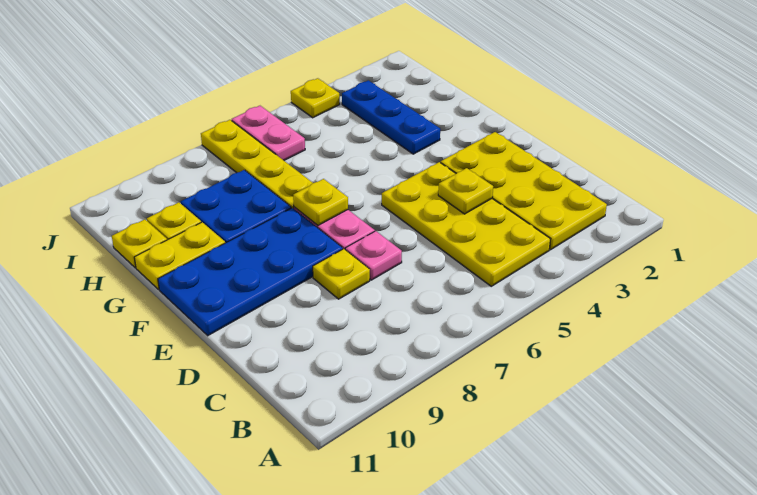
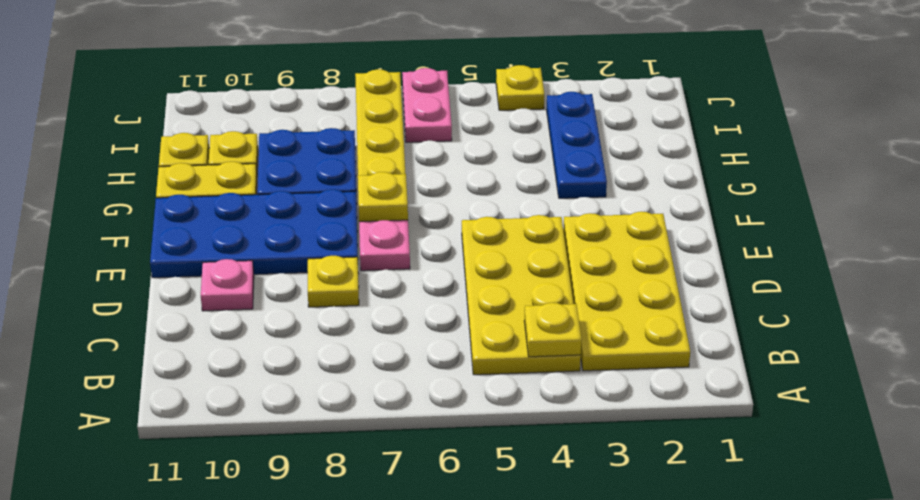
yellow plate D4 level 2 -> yellow plate B4 level 2
pink plate D7 level 1 -> pink plate D10 level 1

